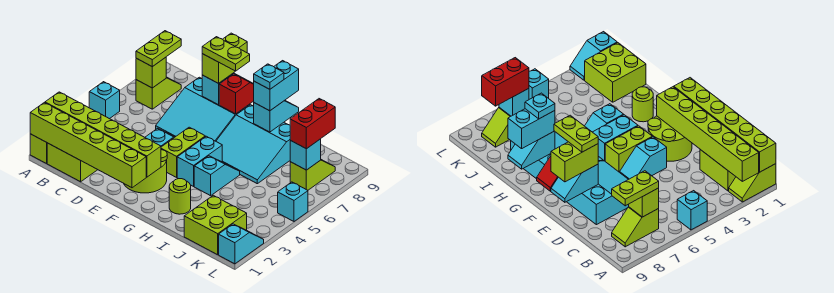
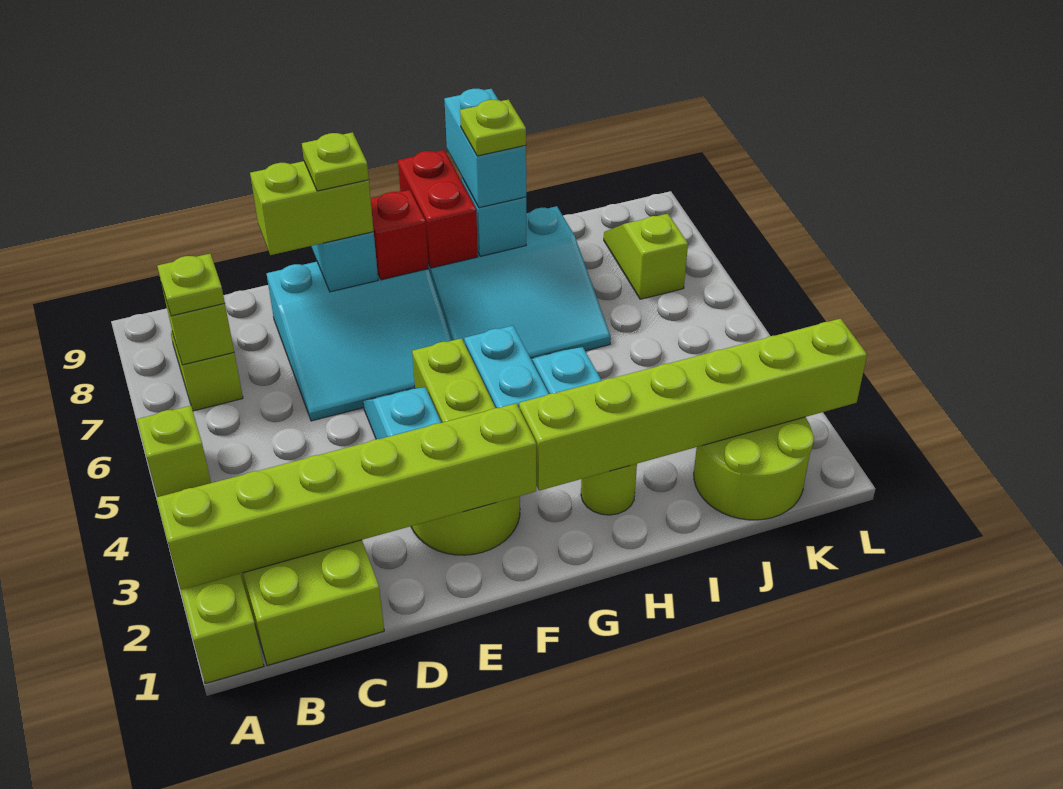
lime brick A1:F1 level 2 -> lime brick G2:L2 level 2
cyan brick A5 level 1 -> lime brick A5 level 1
lime plate B7:B8 level 3 -> lime plate B7 level 3
lime brick E8:E9 level 3 -> lime brick D8:E8 level 3
lime plate E8:F8 level 4 -> lime plate E8 level 4
cyan plate H8 level 4 -> lime plate H8 level 4
lime brick J1:K2 level 1 -> lime round brick J1:K2 level 1
cyan brick K7 level 2 -> none
red brick K7:K8 level 3 -> red brick G8:G9 level 2
cyan slope L1:L2 level 1 top 1 -> none
cyan brick L5 level 1 -> none

